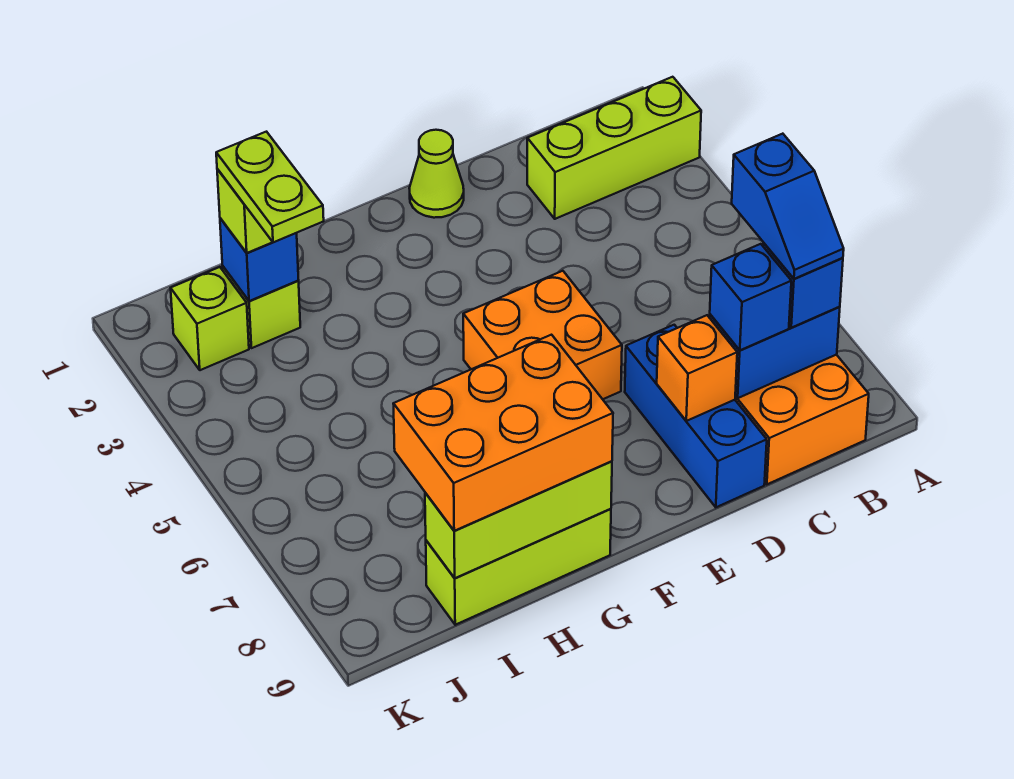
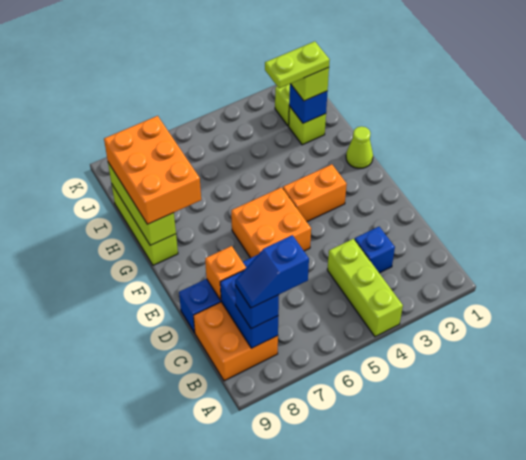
lime brick A2:C2 level 1 -> lime brick A4:C4 level 1
blue brick C8 level 3 -> blue brick C3 level 1
lime cone E1 level 1 -> lime cone G1 level 1
none -> orange brick F3:F4 level 1

